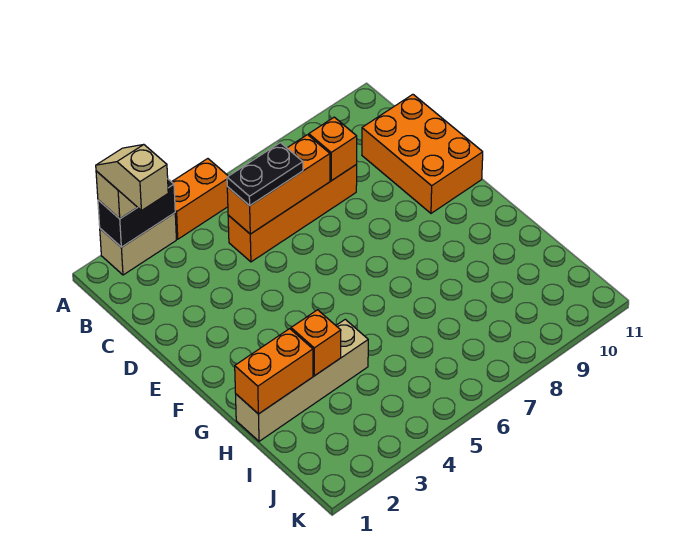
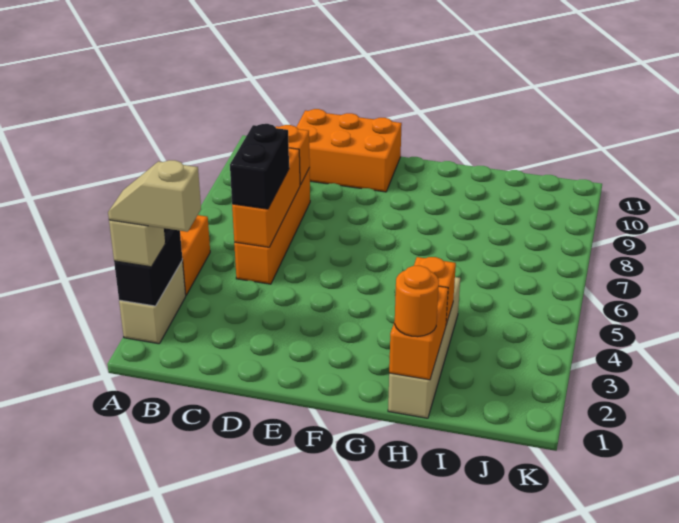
black plate C5:C6 level 3 -> black brick C5:C6 level 3
none -> orange round brick H1 level 3

